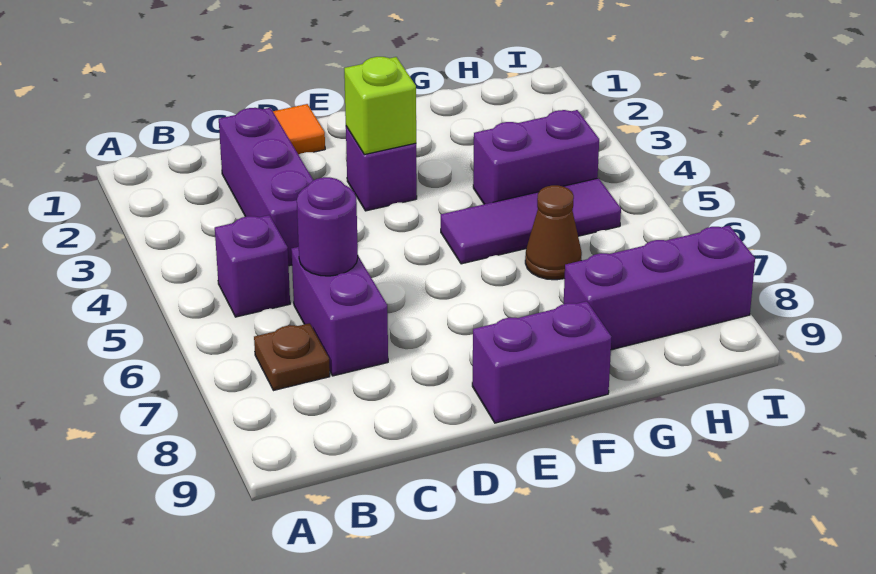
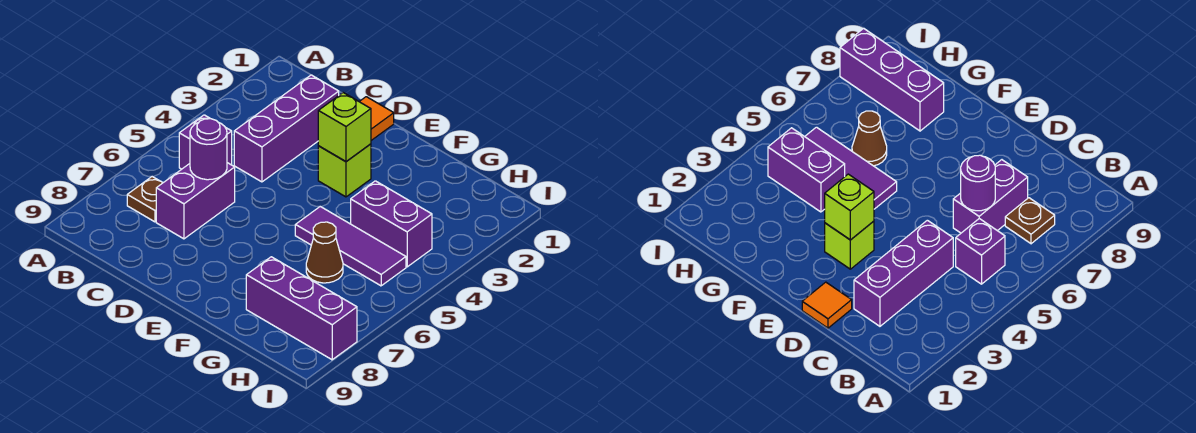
purple brick E3 level 1 -> lime brick E3 level 1
purple brick E9:F9 level 1 -> none

